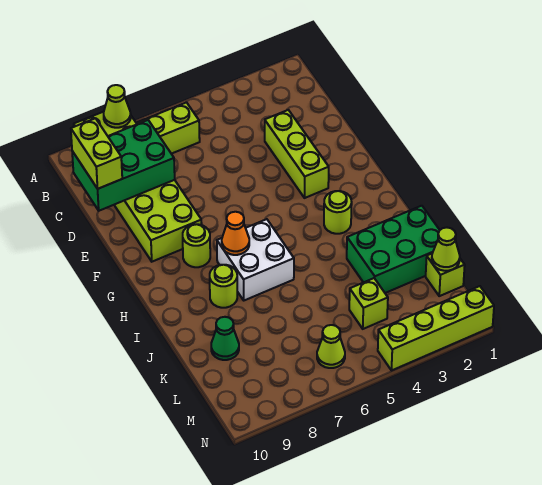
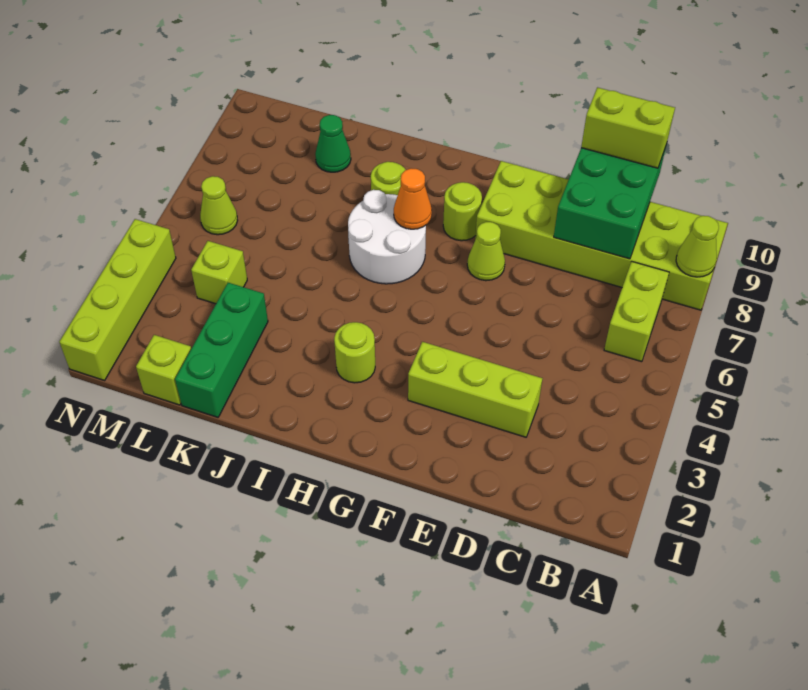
white brick H6:I7 level 1 -> white round brick H6:I7 level 1
green brick J1:K3 level 1 -> green brick K1:K3 level 1
lime cone L1 level 2 -> lime cone F7 level 1

